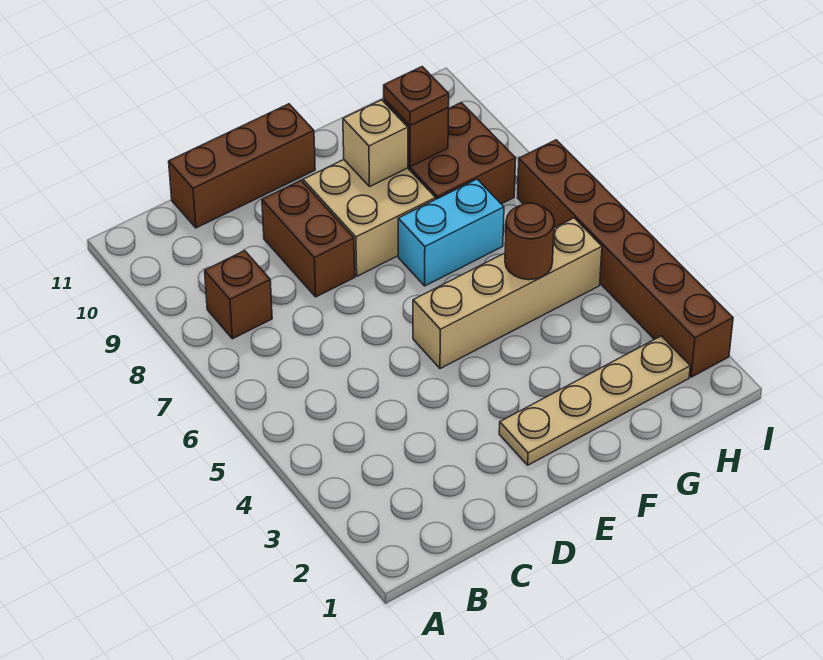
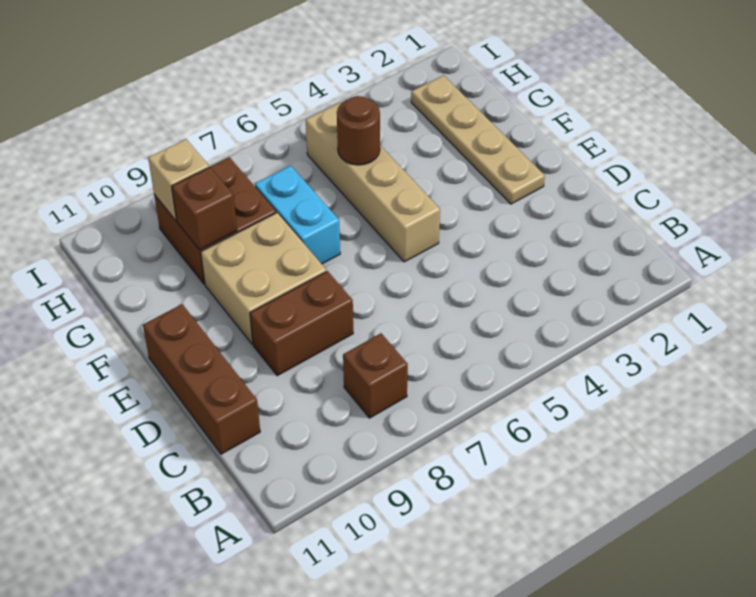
tan brick F9 level 2 -> tan brick H9 level 2
brown plate G9 level 3 -> none
brown brick I2:I7 level 1 -> none

